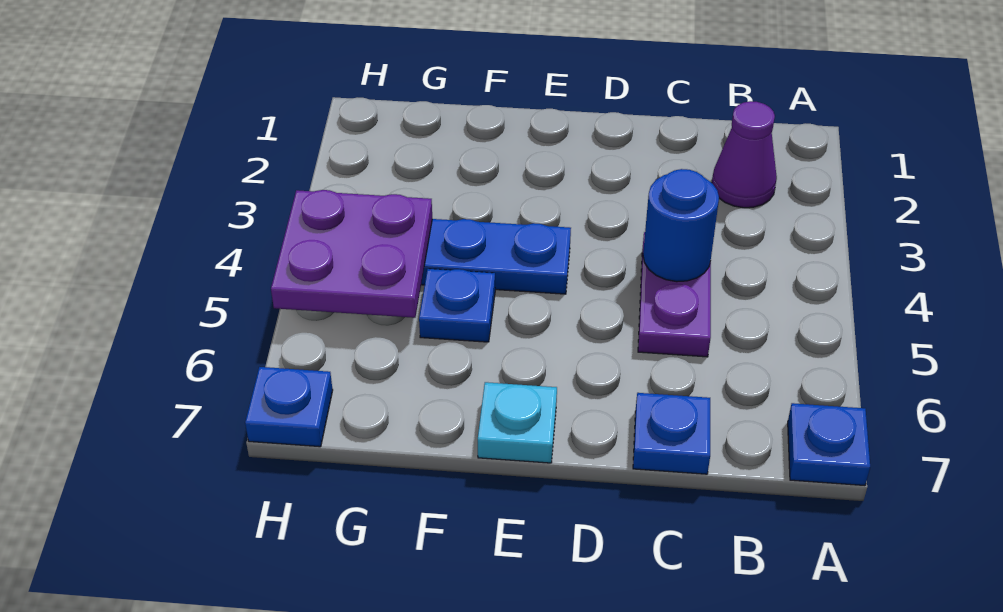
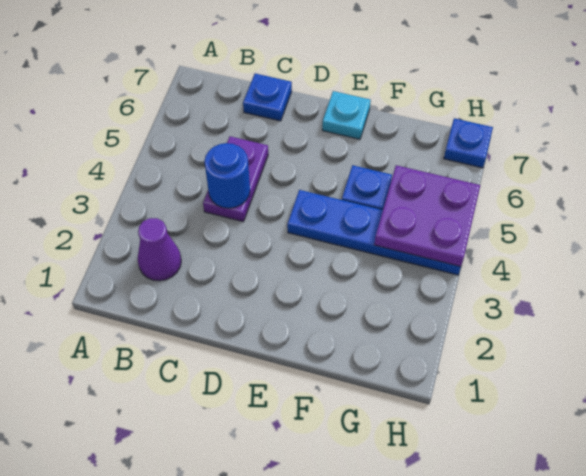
blue plate A7 level 1 -> none

